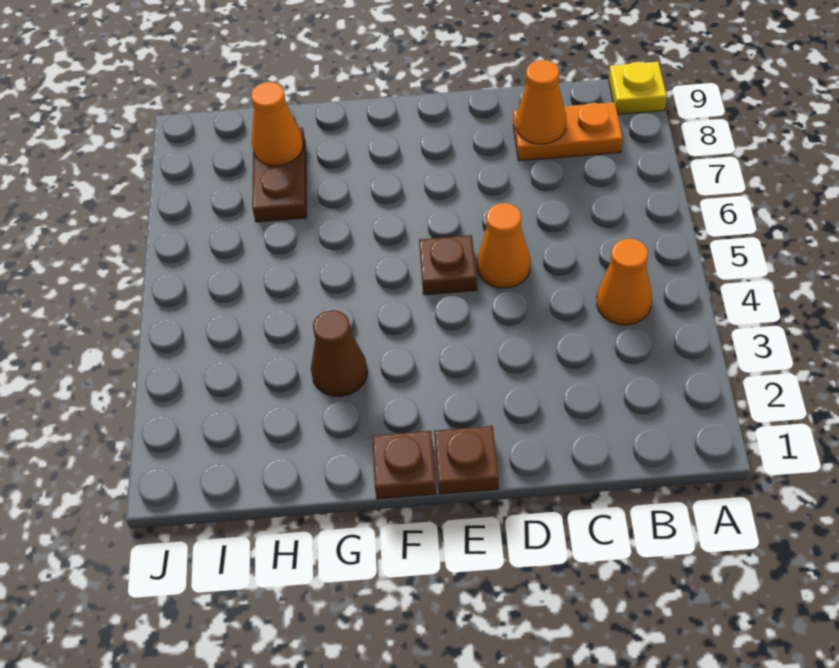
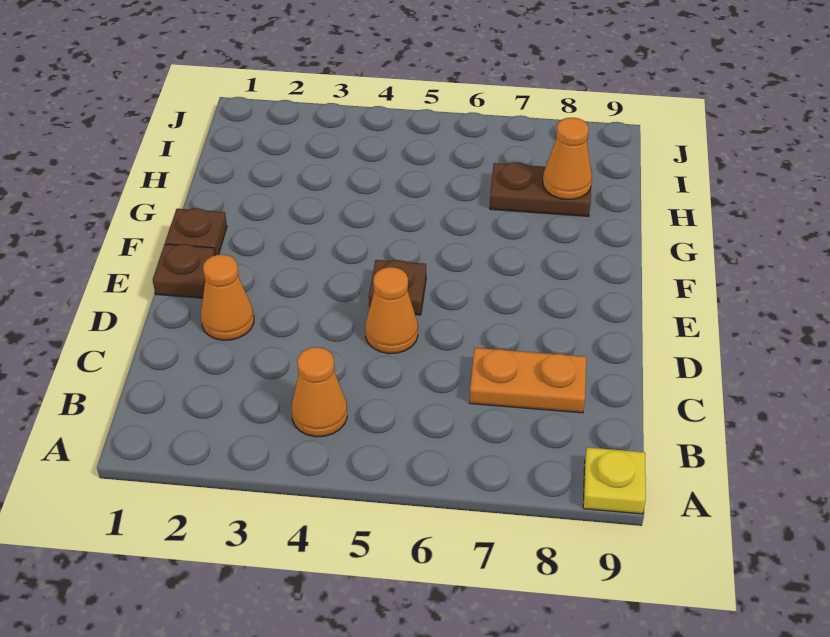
orange plate B8:C8 level 1 -> orange plate C7:C8 level 1
orange cone C8 level 2 -> orange cone D2 level 1
brown cone G3 level 1 -> none

